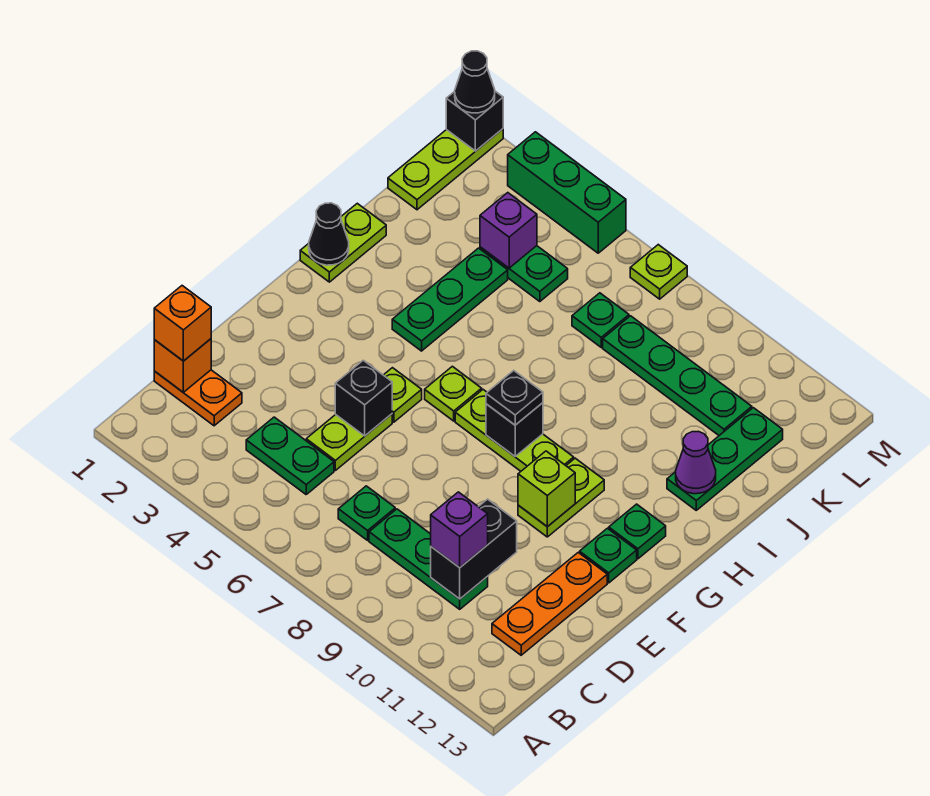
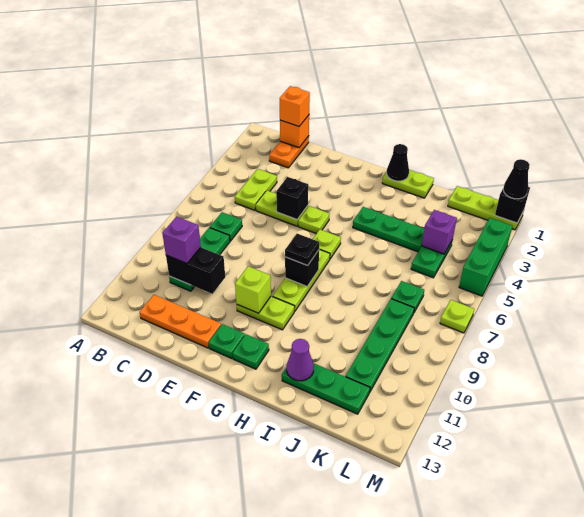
green plate C4:C5 level 1 -> lime plate C4:C5 level 1

